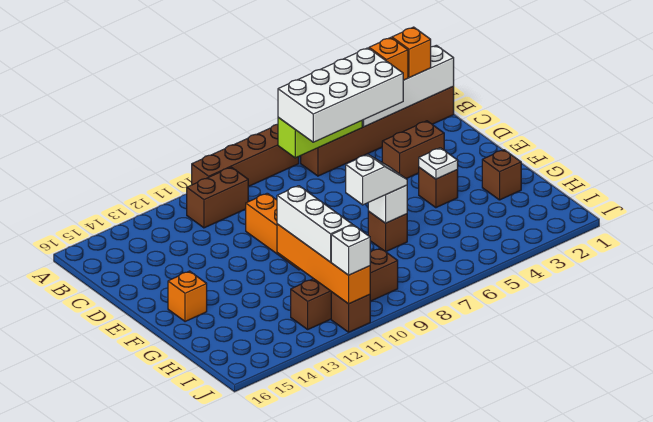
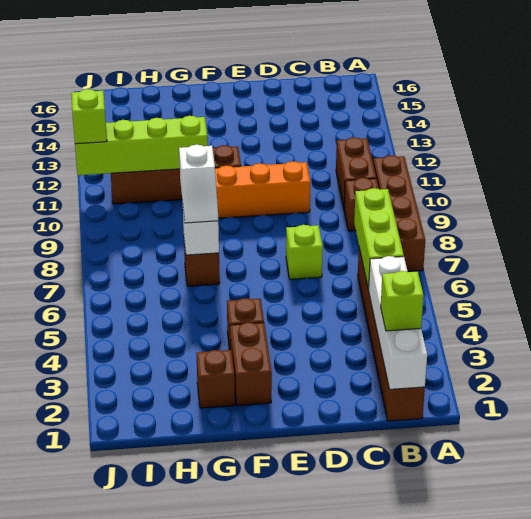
orange brick B2 level 3 -> lime brick B2 level 3
orange brick B3 level 3 -> none
white brick B4:C7 level 3 -> none
brown brick D3:D4 level 1 -> brown brick F2:F3 level 1
none -> lime brick D7 level 1
white plate F4 level 2 -> none
orange brick F15 level 1 -> none
orange brick G11:J11 level 2 -> lime brick G11:J11 level 2
white brick G11:I11 level 3 -> none
brown brick I9:I12 level 1 -> brown brick F11:I11 level 1
brown brick J11 level 1 -> brown brick B9 level 1
white brick J11 level 3 -> lime brick J11 level 3

